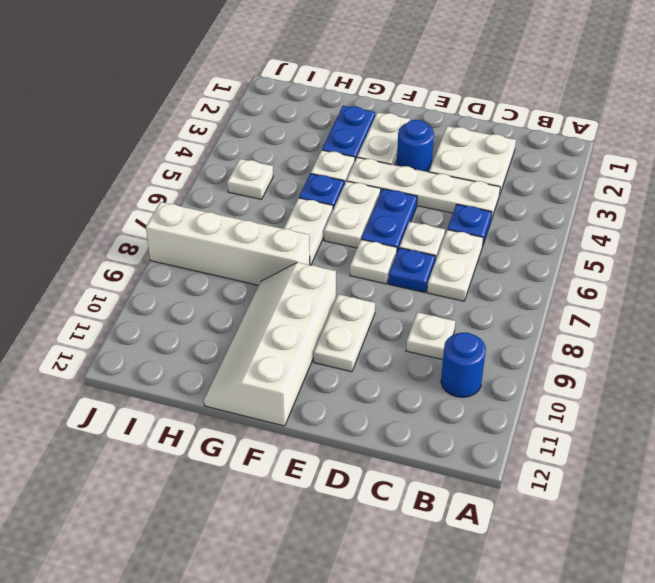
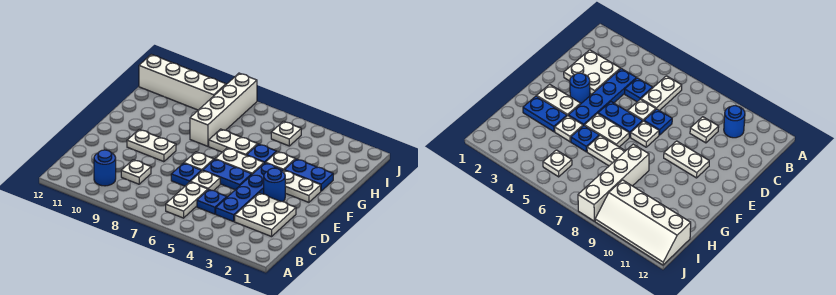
white plate C4:F4 level 1 -> blue plate C4:F4 level 1
white plate C6:C7 level 1 -> white plate B6:C6 level 1
white slope F9:G12 level 1 top F -> white slope I9:J12 level 1 top I

